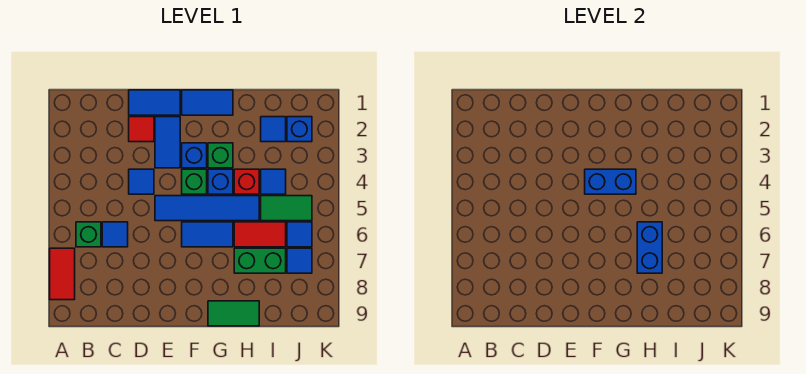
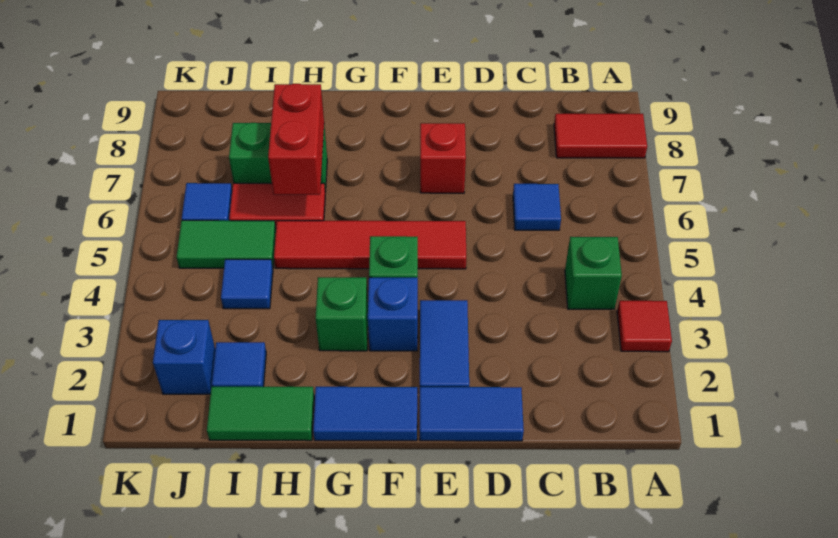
red tile A7:A8 level 1 -> red tile A8:B8 level 1
green brick B6 level 1 -> green brick B4 level 1
red tile D2 level 1 -> red tile A3 level 1
blue tile D4 level 1 -> none
blue tile E5:H5 level 1 -> red tile E5:H5 level 1
blue brick F4:G4 level 2 -> none
blue tile F6:G6 level 1 -> none
blue brick G4 level 1 -> none
green tile G9:H9 level 1 -> green tile H1:I1 level 1
red brick H4 level 1 -> red brick E7 level 1
blue brick H6:H7 level 2 -> red brick H6:H7 level 2
blue tile J7 level 1 -> none

